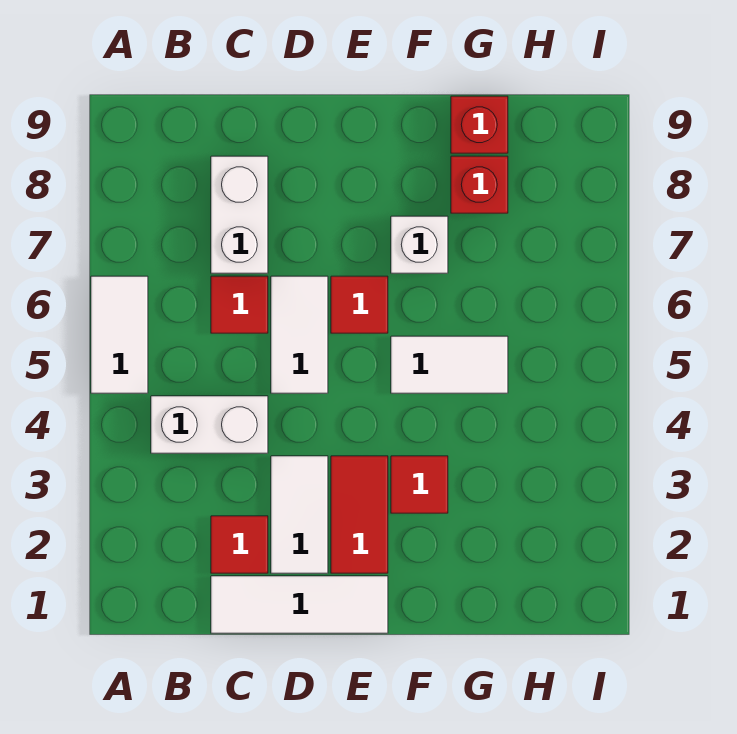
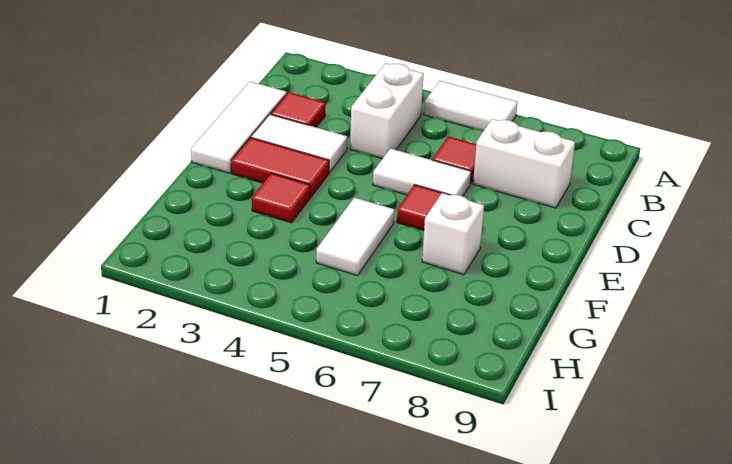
red brick G8 level 1 -> none
red brick G9 level 1 -> none

